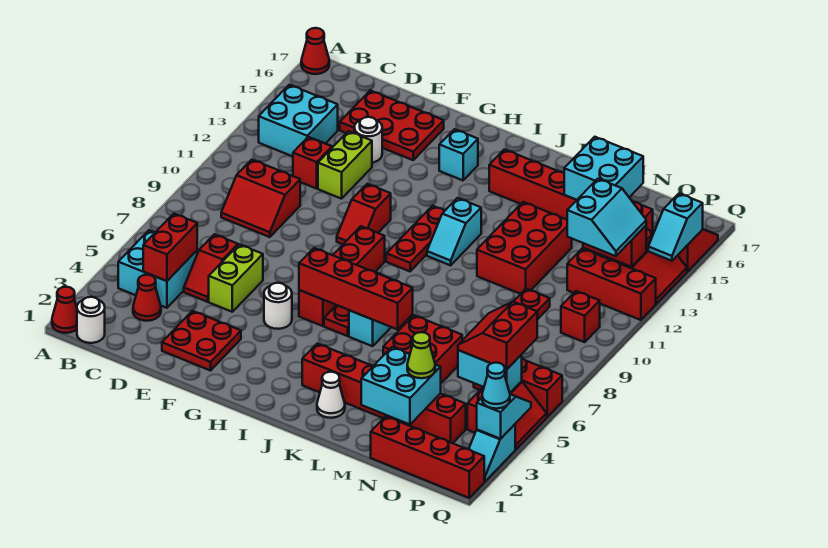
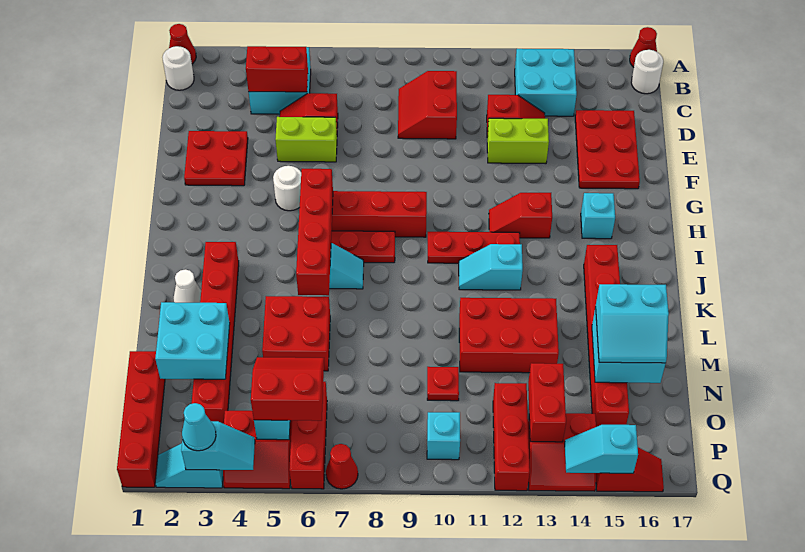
red cone C3 level 1 -> red cone Q7 level 1
white round brick E14 level 1 -> white round brick B17 level 1
red slope G10:G11 level 1 top 11 -> red slope H12:H13 level 1 top 13
lime cone N3 level 3 -> none
cyan slope O12:P13 level 3 top O -> cyan slope M15:N16 level 3 top M
red brick P10 level 1 -> cyan brick P10 level 1

